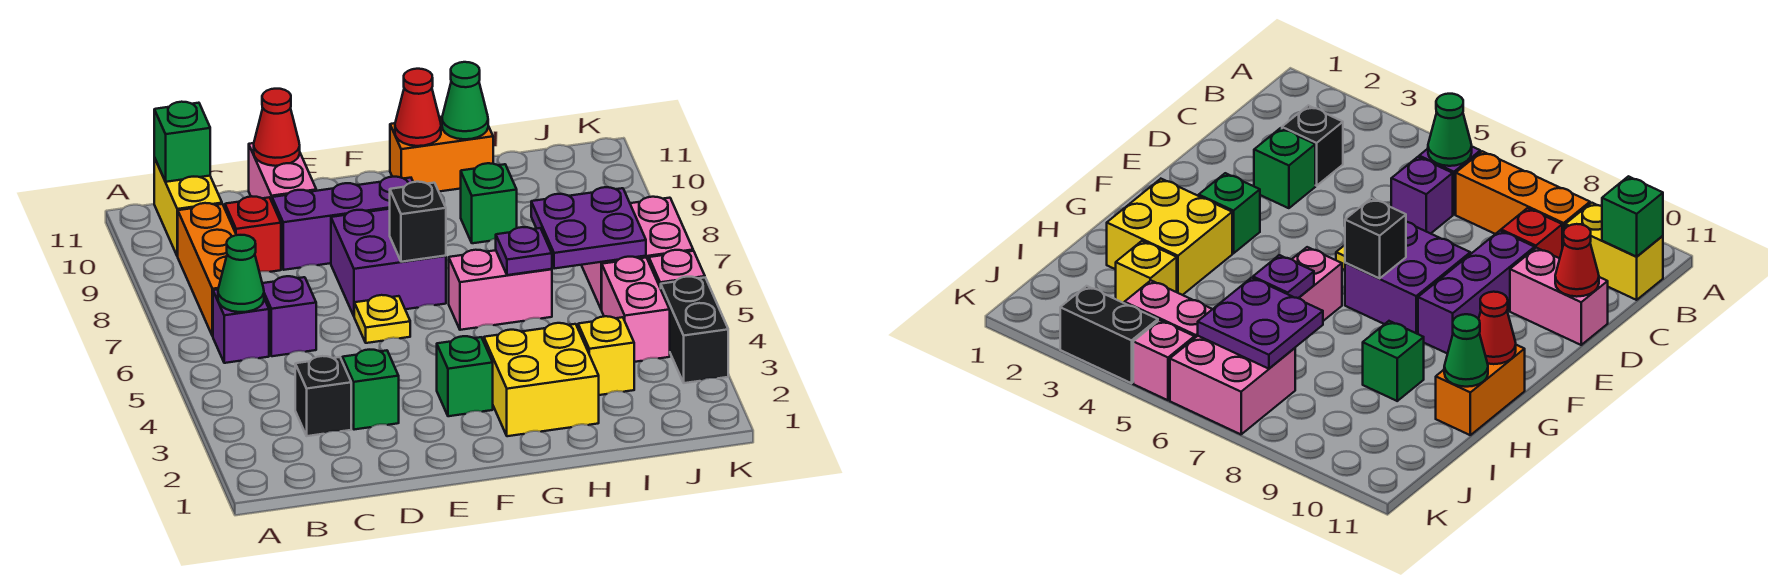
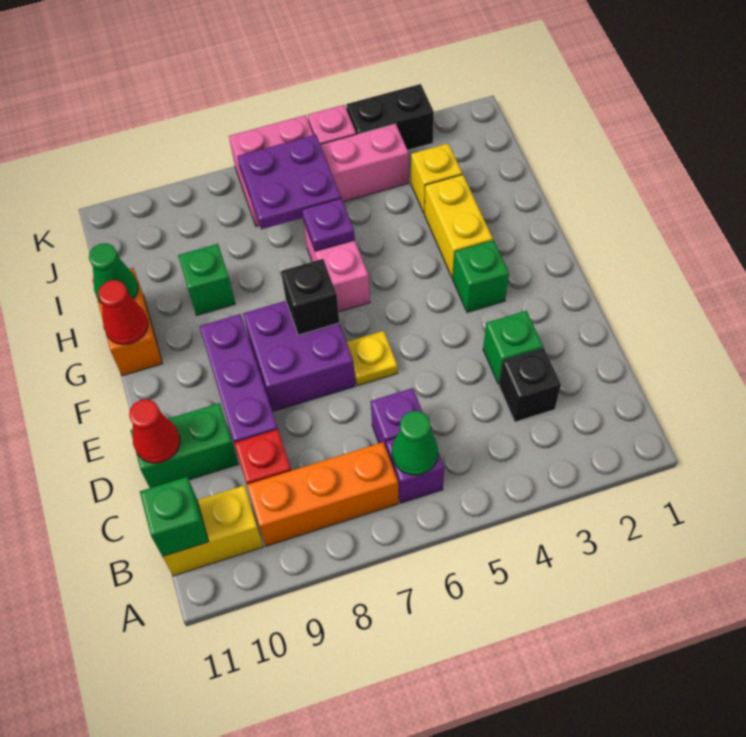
pink brick D10:D11 level 1 -> green brick D10:D11 level 1
yellow brick G2:H3 level 1 -> yellow brick G3:H3 level 1

